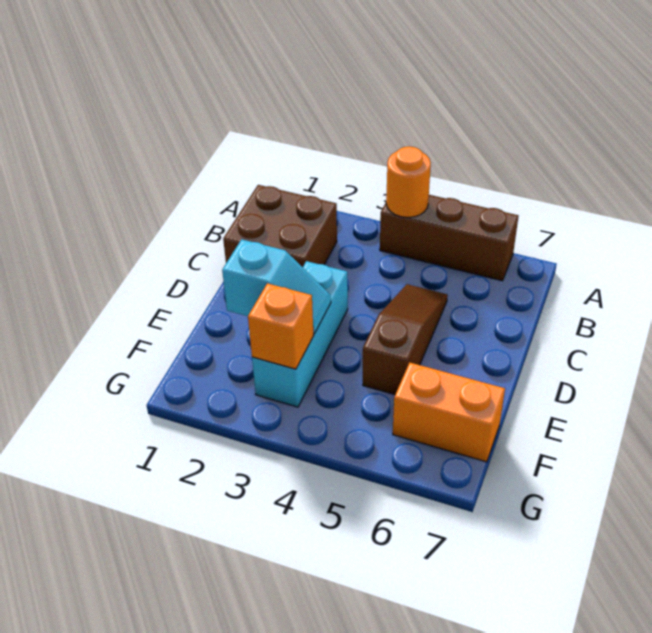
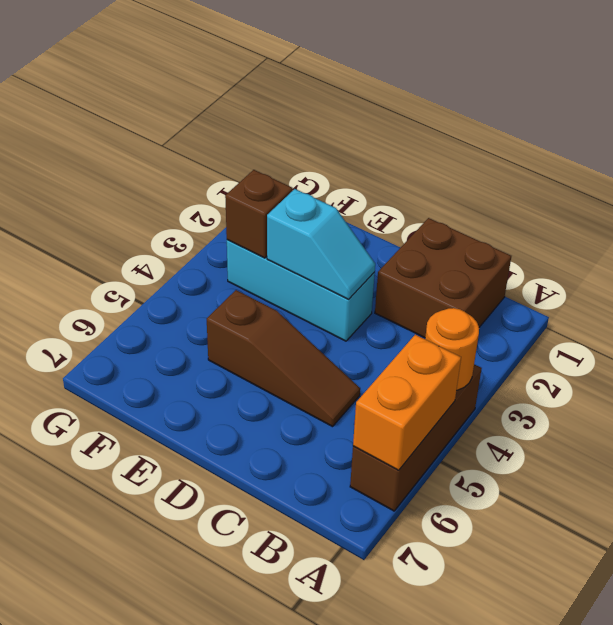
cyan slope E2:E3 level 2 top 2 -> cyan slope D3:E3 level 2 top E
orange brick F3 level 2 -> brown brick F3 level 2
orange brick F6:F7 level 1 -> orange brick A5:A6 level 2

